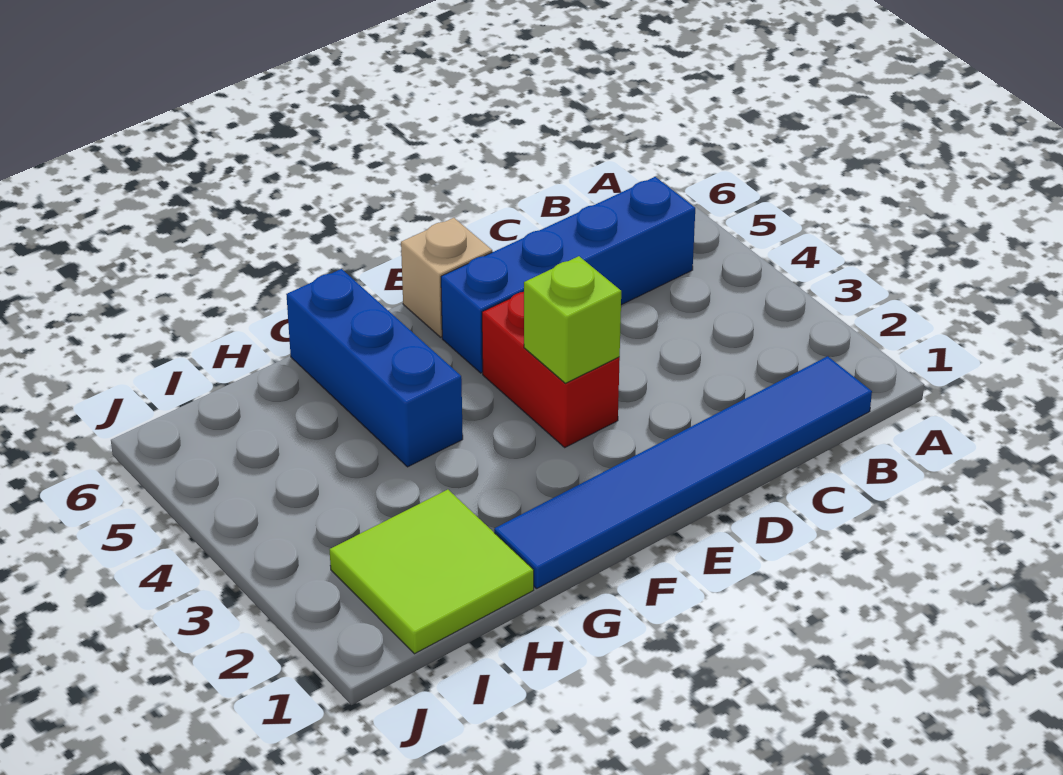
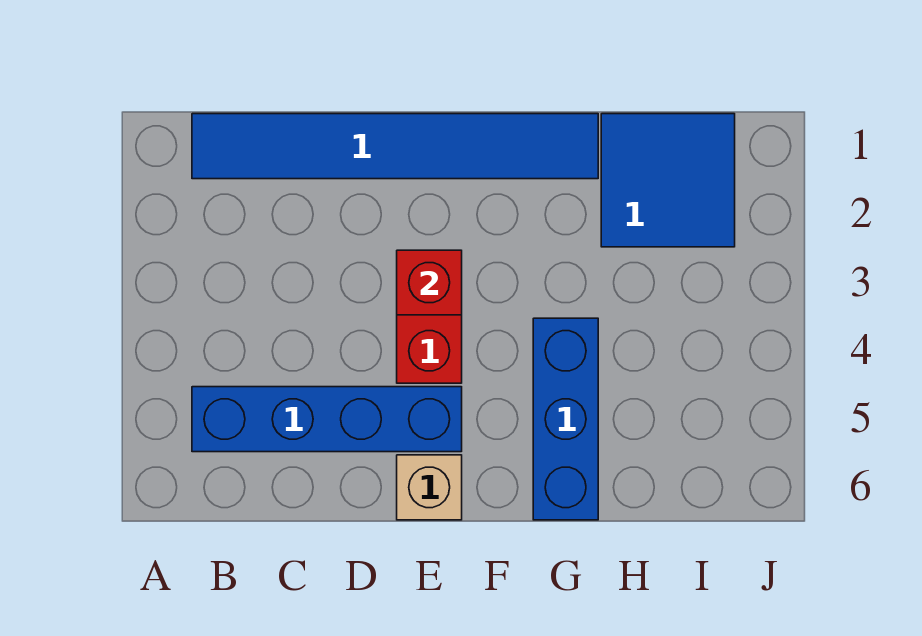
lime brick E3 level 2 -> red brick E3 level 2
lime tile H1:I2 level 1 -> blue tile H1:I2 level 1

